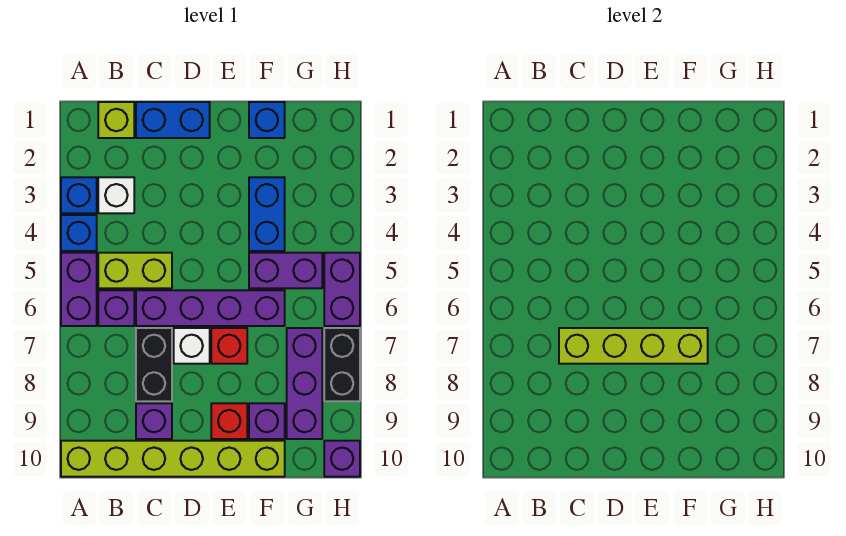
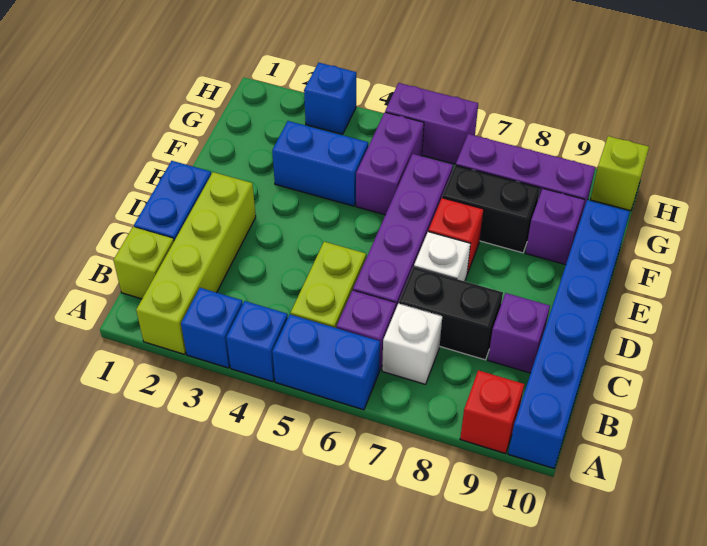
purple brick A5:A6 level 1 -> blue brick A5:A6 level 1
lime brick A10:F10 level 1 -> blue brick A10:F10 level 1
white brick B3 level 1 -> white brick B7 level 1
lime brick C7:F7 level 2 -> lime brick A2:D2 level 1
red brick E9 level 1 -> red brick A9 level 1
blue brick F1 level 1 -> blue brick H3 level 1
black brick H7:H8 level 1 -> black brick F7:F8 level 1
purple brick H10 level 1 -> lime brick H10 level 1

